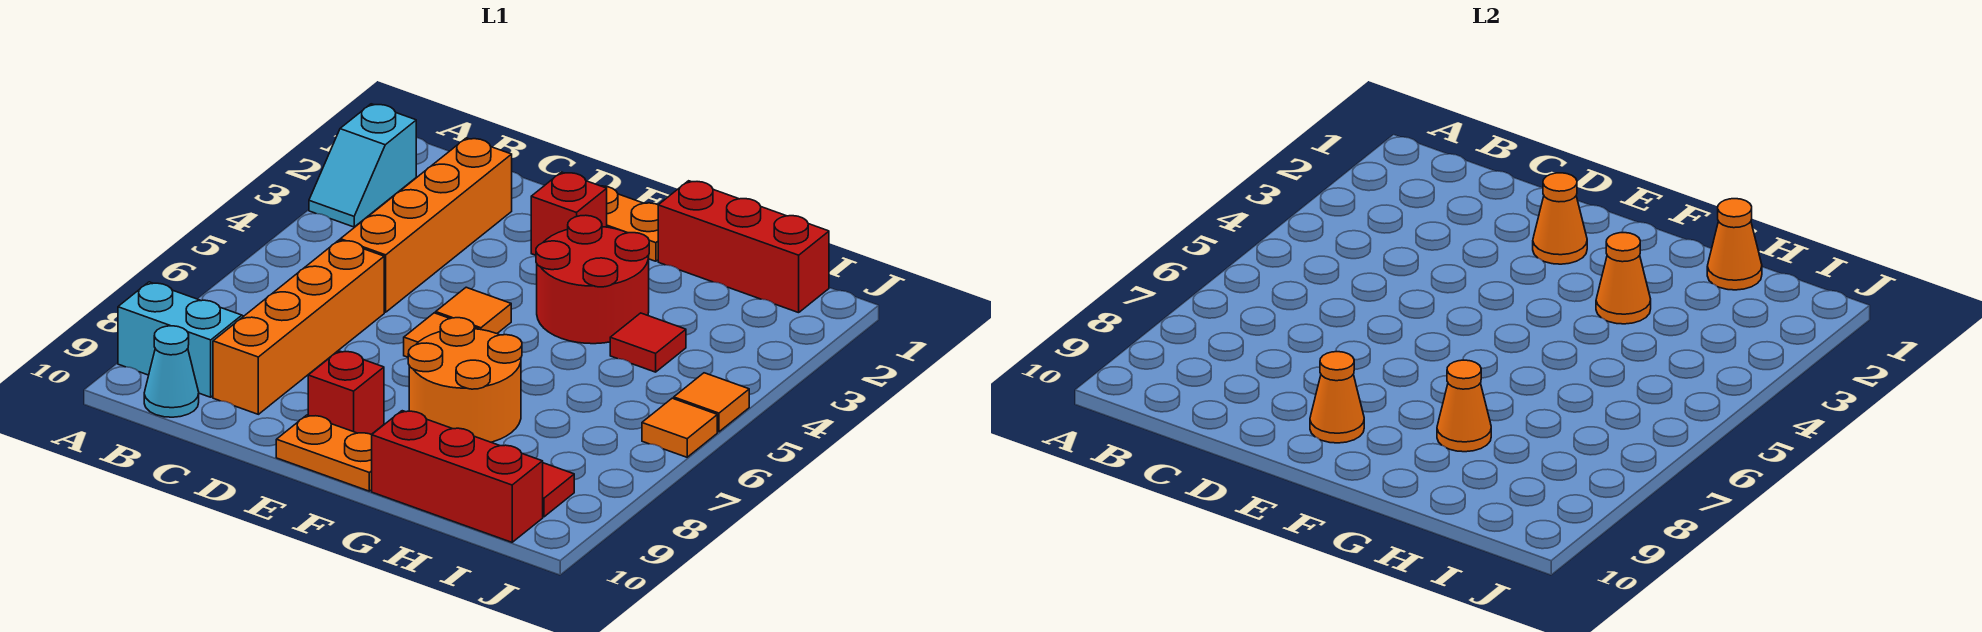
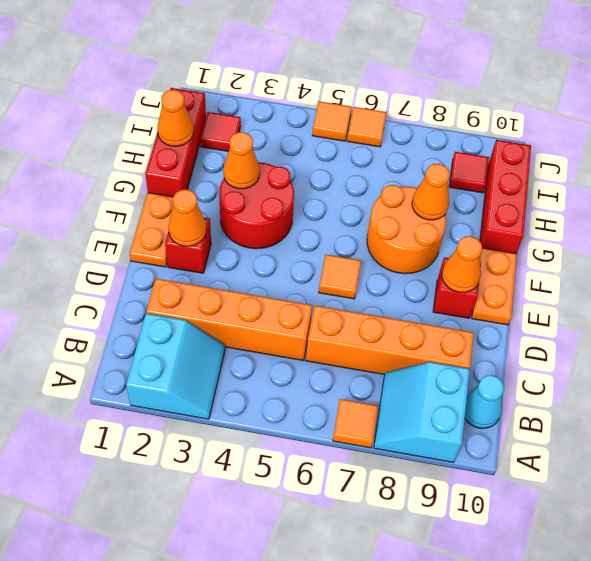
cyan slope A2:A3 level 1 top 2 -> cyan slope A2:B3 level 1 top 2
orange tile E5 level 1 -> orange tile A7 level 1
red tile H4 level 1 -> red tile I2 level 1

